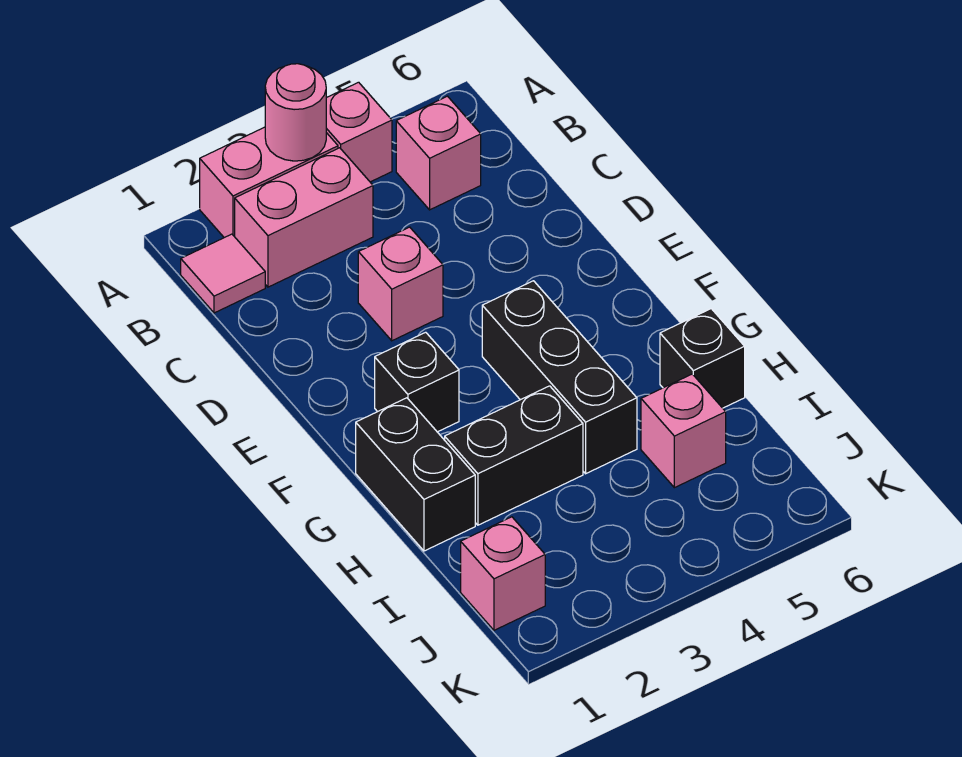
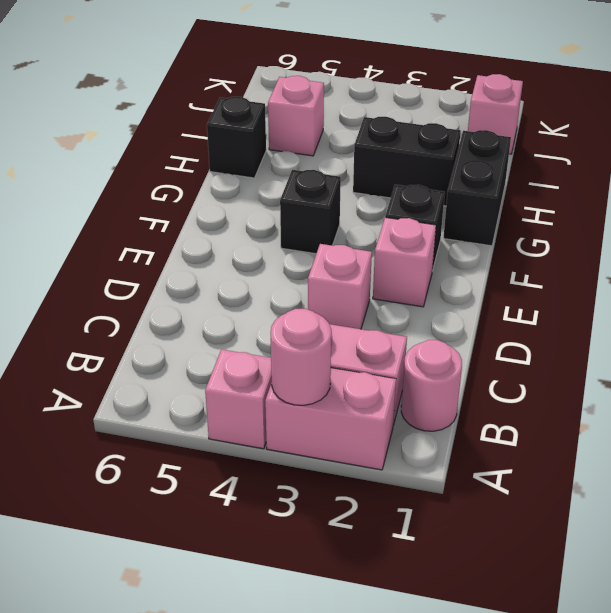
pink tile B1 level 1 -> pink round brick B1 level 1
pink brick B5 level 1 -> pink brick E2 level 1
black brick F4:H4 level 1 -> black brick F4 level 1

